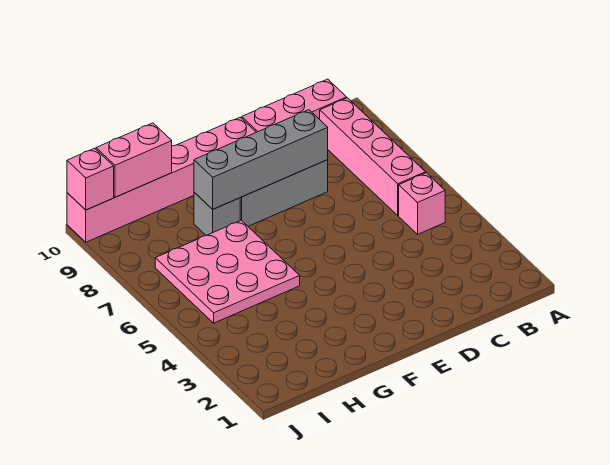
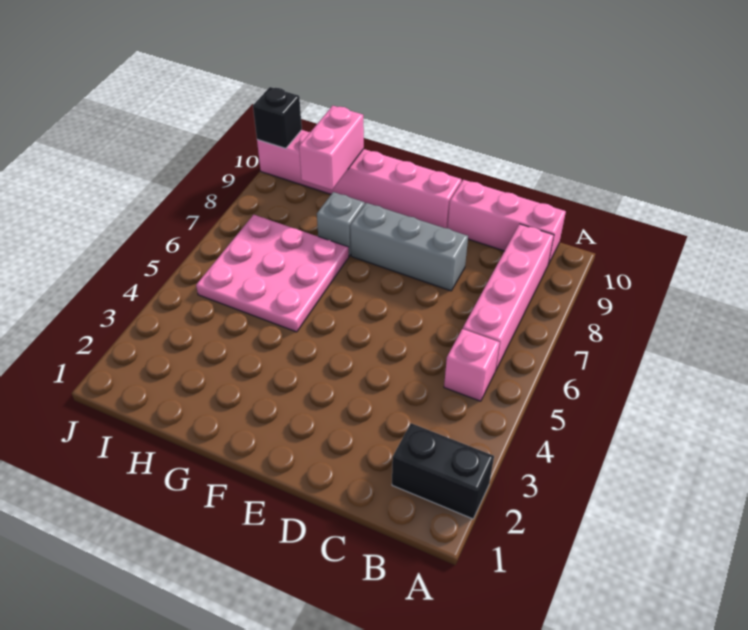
none -> black brick A2:B2 level 1
grey brick D8:G8 level 2 -> none
pink brick H10:I10 level 2 -> pink brick H9:H10 level 2
pink brick J10 level 2 -> black brick J10 level 2

